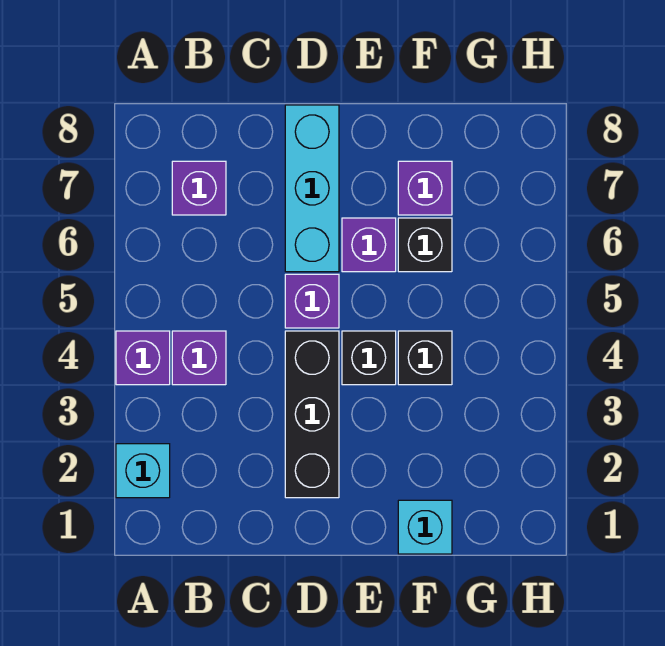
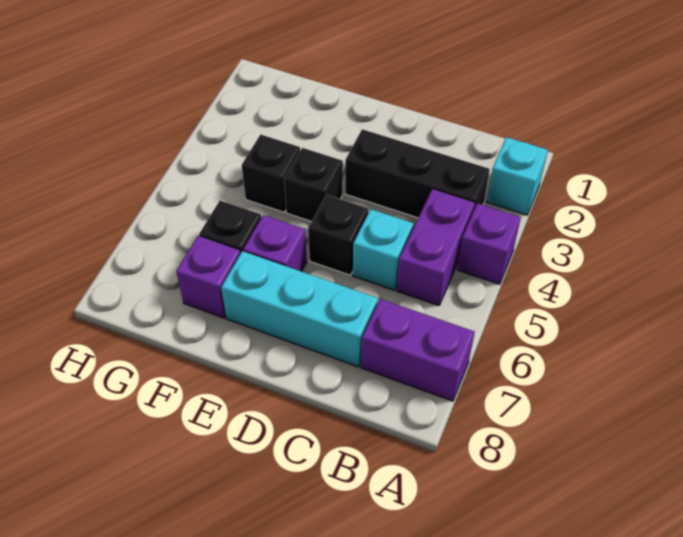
purple brick B4 level 1 -> purple brick B4:B5 level 1
purple brick B7 level 1 -> purple brick A7:B7 level 1
black brick D2:D4 level 1 -> black brick B3:D3 level 1
purple brick D5 level 1 -> black brick D5 level 1
cyan brick D6:D8 level 1 -> cyan brick C7:E7 level 1
cyan brick F1 level 1 -> cyan brick C5 level 1

